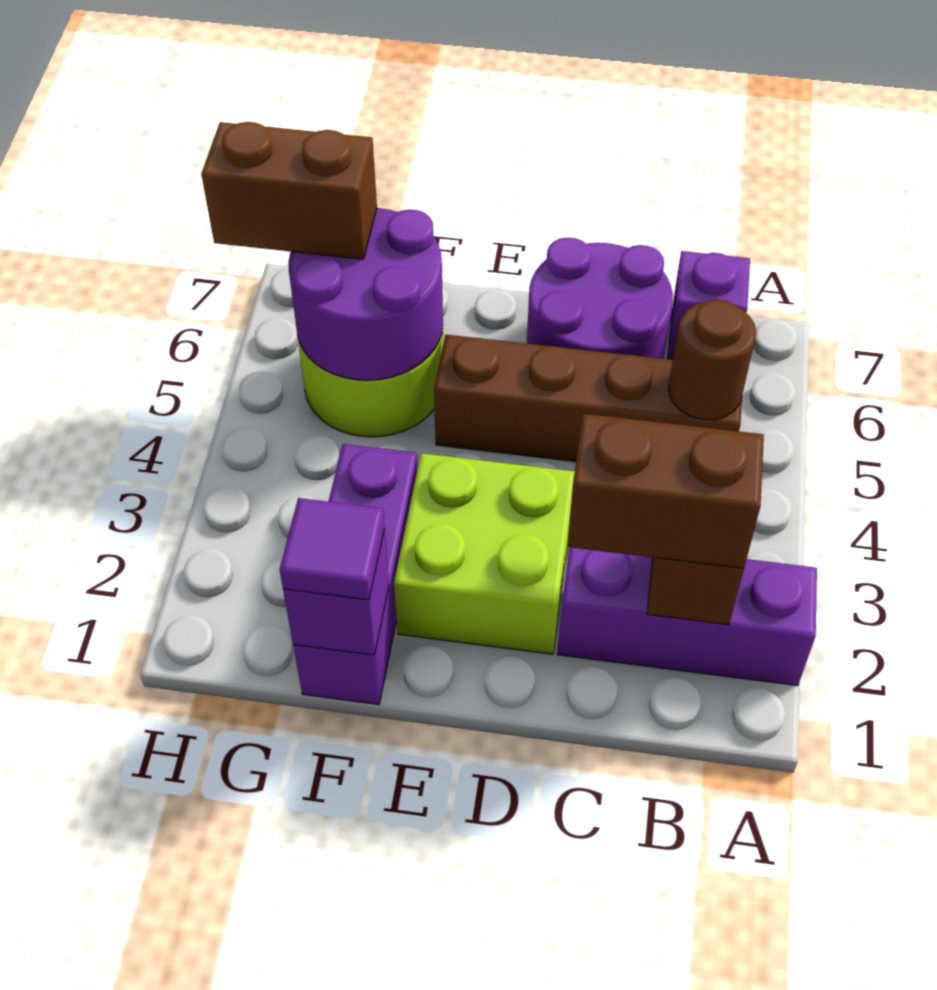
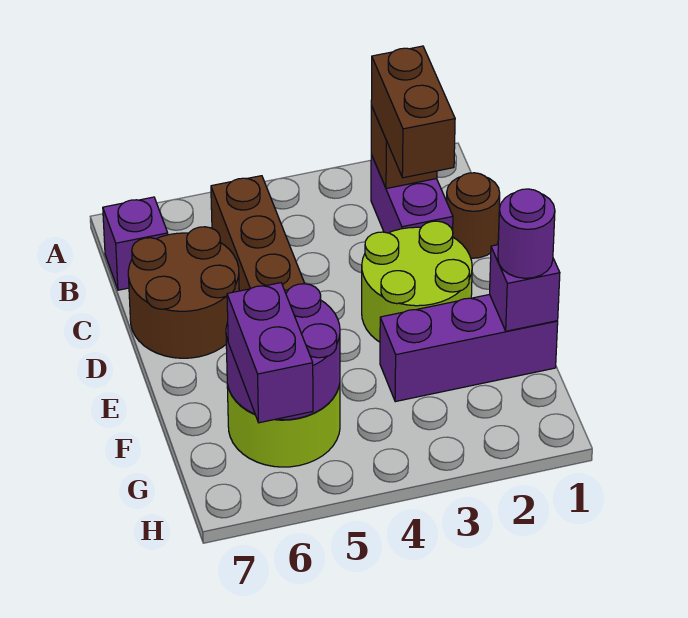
purple brick A2:C2 level 1 -> purple brick B2:C2 level 1
brown round brick B5 level 2 -> brown round brick C1 level 1
purple round brick C6:D7 level 1 -> brown round brick C6:D7 level 1
lime brick D2:E3 level 1 -> lime round brick D2:E3 level 1
purple tile F1 level 3 -> purple round brick F1 level 3
brown brick G6:H6 level 3 -> purple brick G6:H6 level 3

